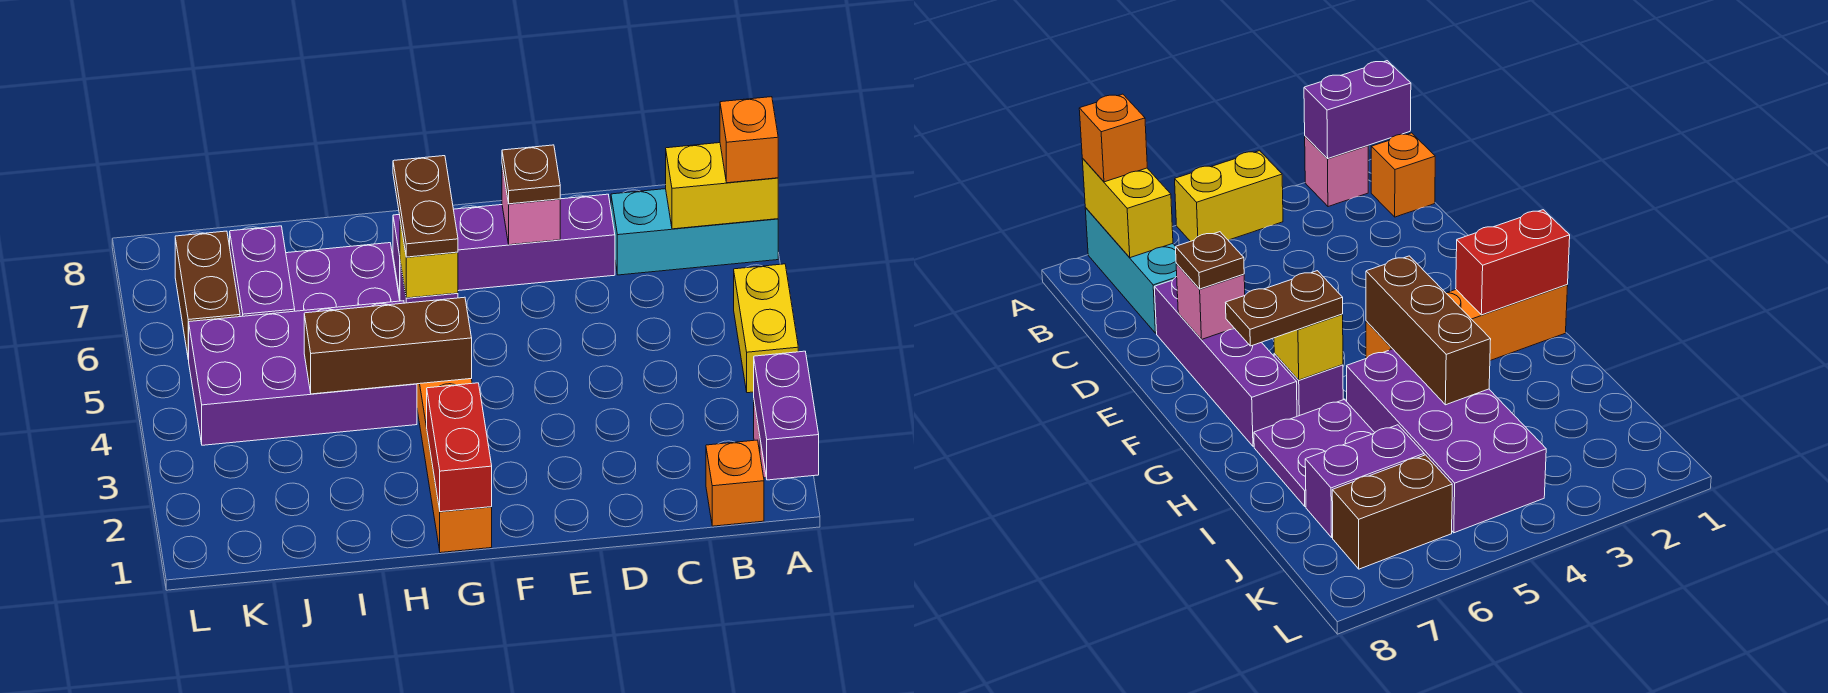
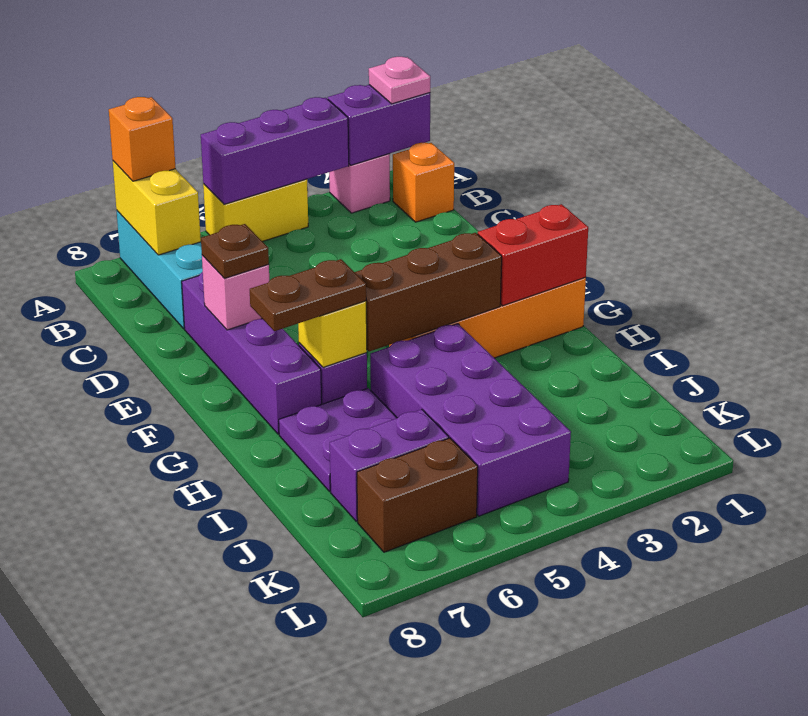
none -> pink plate A1 level 3
none -> purple brick A3:A5 level 2
brown brick G4:I4 level 2 -> brown brick G3:G5 level 2

